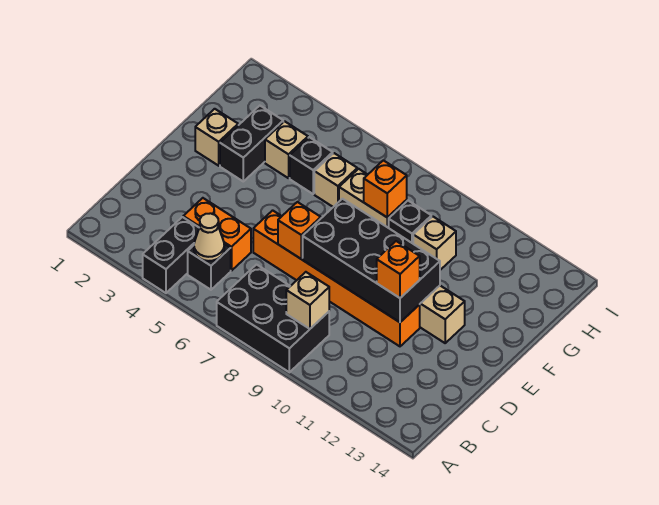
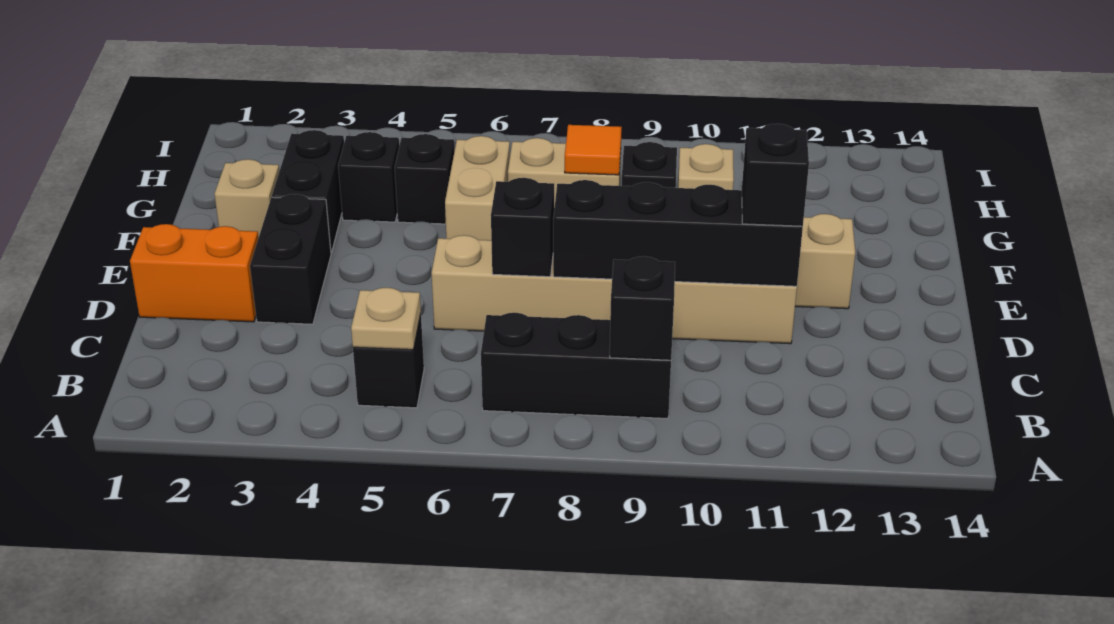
black brick A4:B4 level 1 -> black brick D3:E3 level 1
black brick A7:B9 level 1 -> black brick B7:B9 level 1
tan cone B5 level 2 -> tan plate B5 level 2
tan brick B9 level 2 -> black brick B9 level 2
orange brick C4:C5 level 1 -> orange brick D1:D2 level 1
orange brick D6:D11 level 1 -> tan brick D6:D11 level 1
orange brick D7 level 2 -> black brick D7 level 2
black brick D8:E11 level 2 -> black brick D8:D11 level 2
orange brick D11 level 3 -> black brick D11 level 3
tan brick G4 level 1 -> black brick G4 level 1
tan brick G6 level 1 -> tan brick F6:G6 level 1
orange brick G8 level 2 -> orange tile G8 level 2

